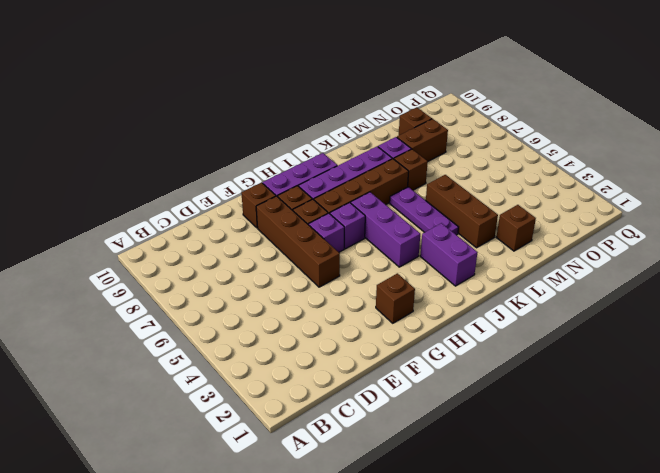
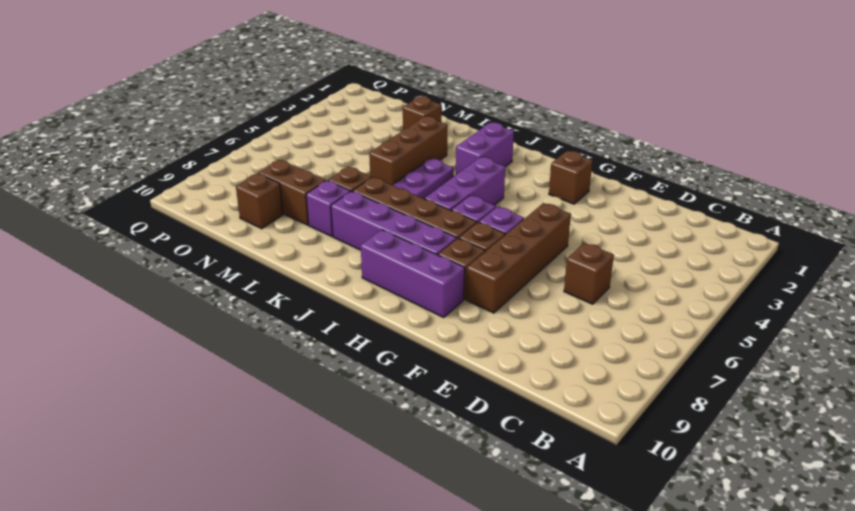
brown brick F9 level 1 -> brown brick D6 level 1

